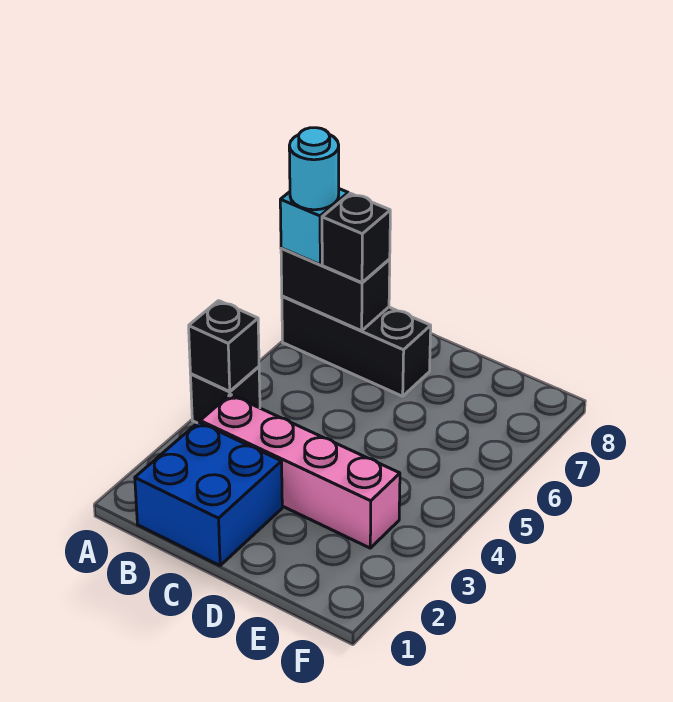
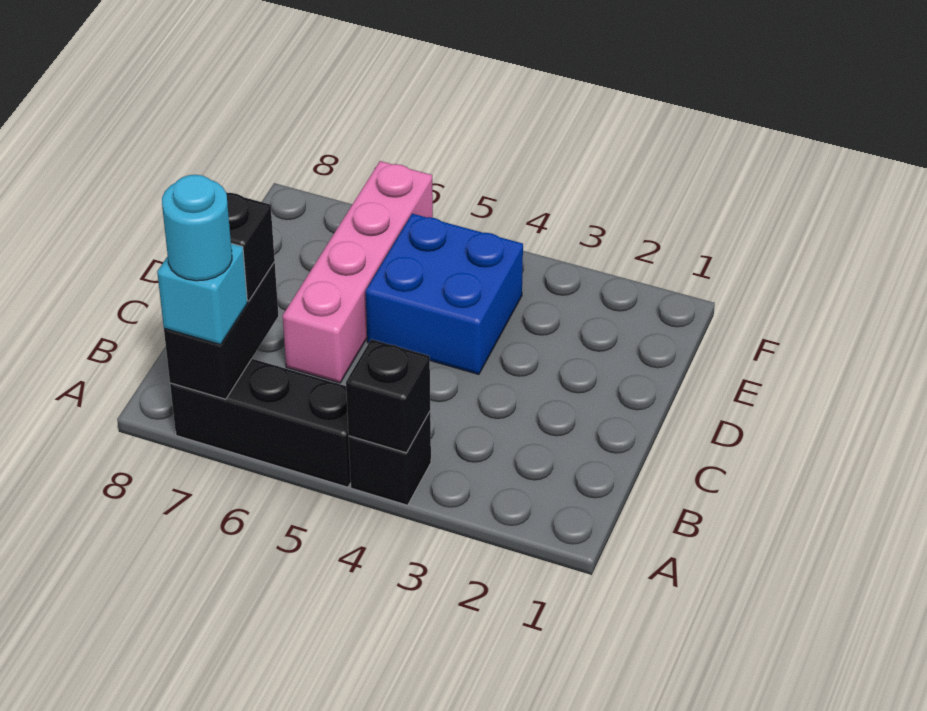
black brick A7:C7 level 1 -> black brick A5:A7 level 1
blue brick B1:C2 level 1 -> blue brick D4:E5 level 1
pink brick B3:E3 level 1 -> pink brick C6:F6 level 1

